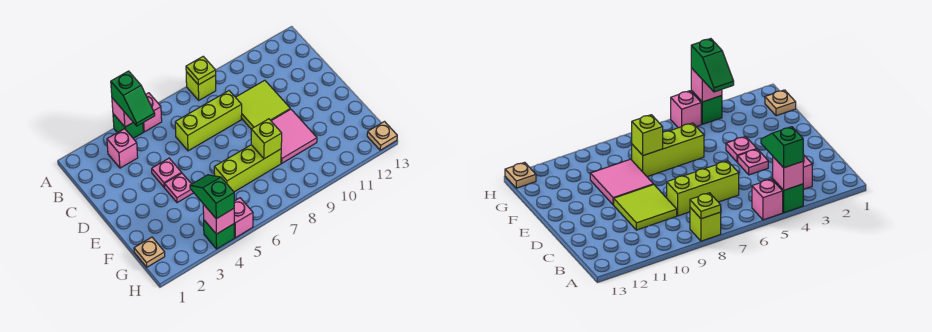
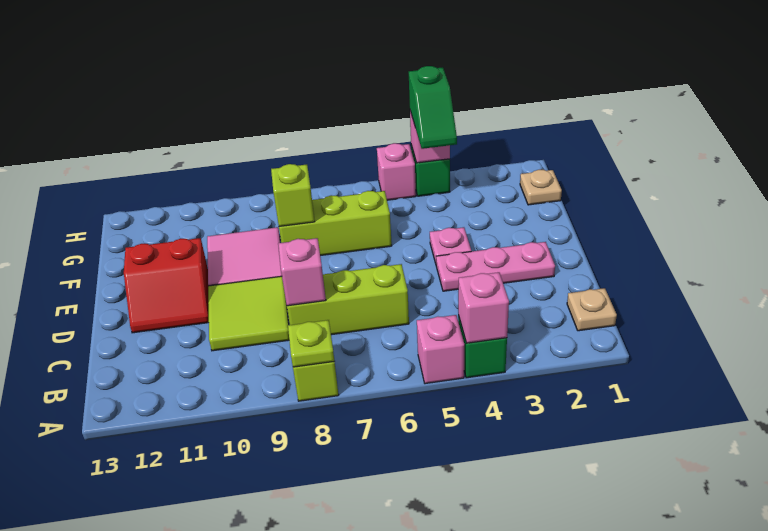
green slope A4:B4 level 3 top A -> none
pink brick B3 level 1 -> pink brick C8 level 2
pink plate D4 level 1 -> pink plate D2:D4 level 1
none -> red slope D11:E12 level 1 top E
tan plate H13 level 1 -> tan plate B1 level 1

